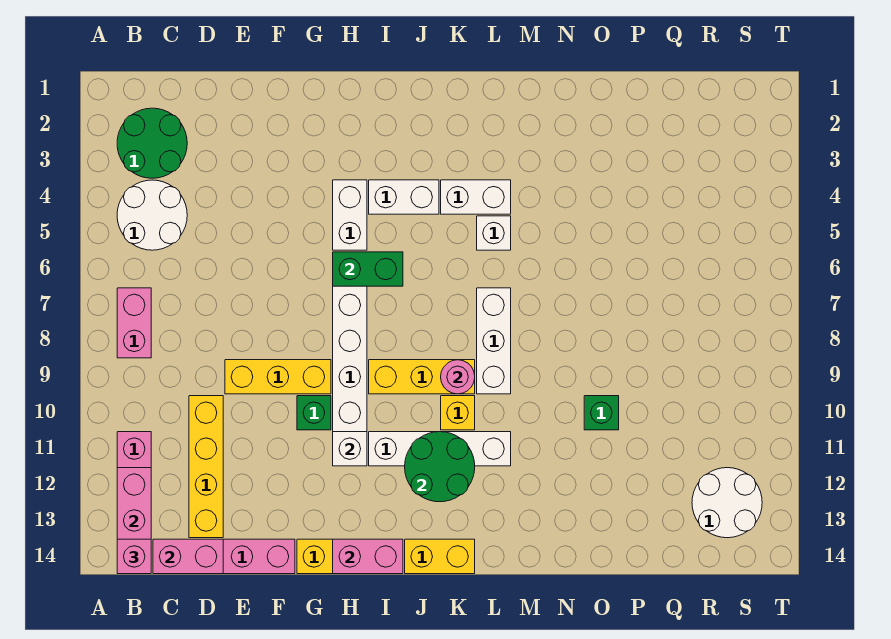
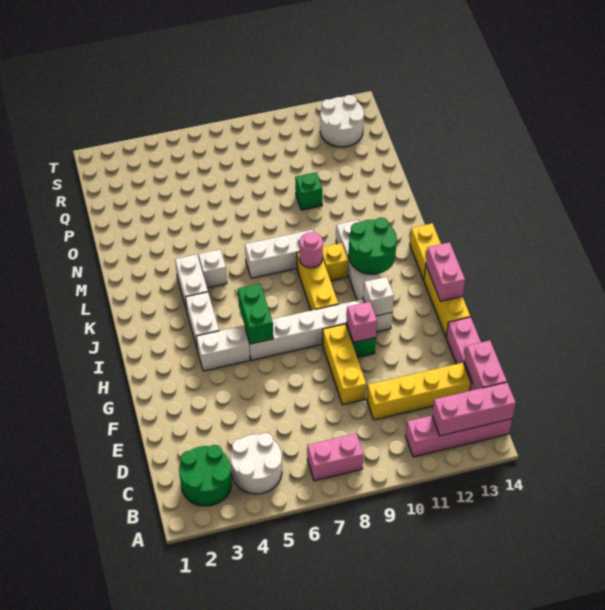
pink brick B14 level 3 -> pink brick G10 level 2

